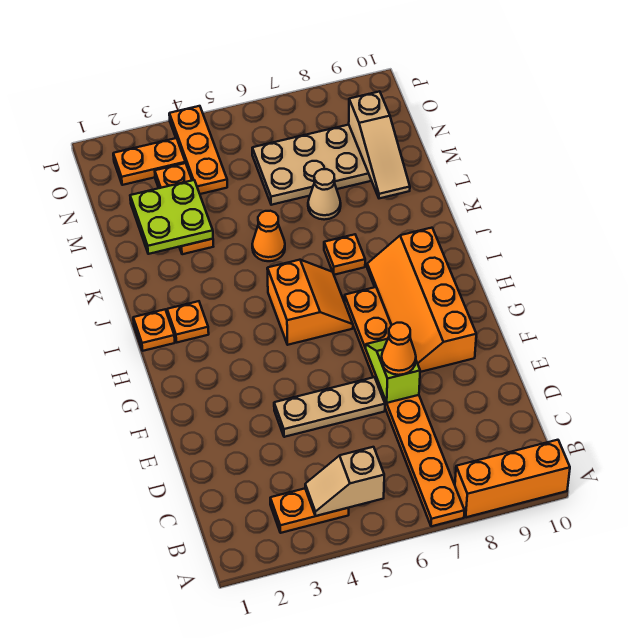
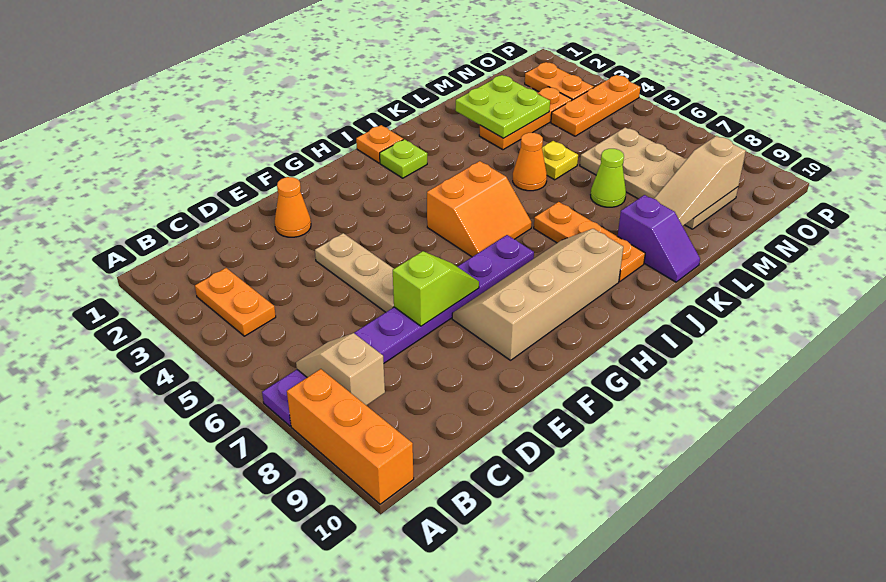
orange plate A7:H7 level 1 -> purple plate A7:H7 level 1
tan slope B4:B5 level 2 top 5 -> tan slope B7:B8 level 2 top 8
orange cone E7 level 3 -> orange cone E2 level 1
orange slope F8:I9 level 1 top 9 -> tan slope F8:I9 level 1 top 9
orange plate I2 level 1 -> lime plate I2 level 1
orange plate J7 level 1 -> orange plate J7:J9 level 1
none -> purple slope K9:K10 level 1 top 9
none -> yellow plate L5 level 1
tan cone L7 level 1 -> lime cone L7 level 1

